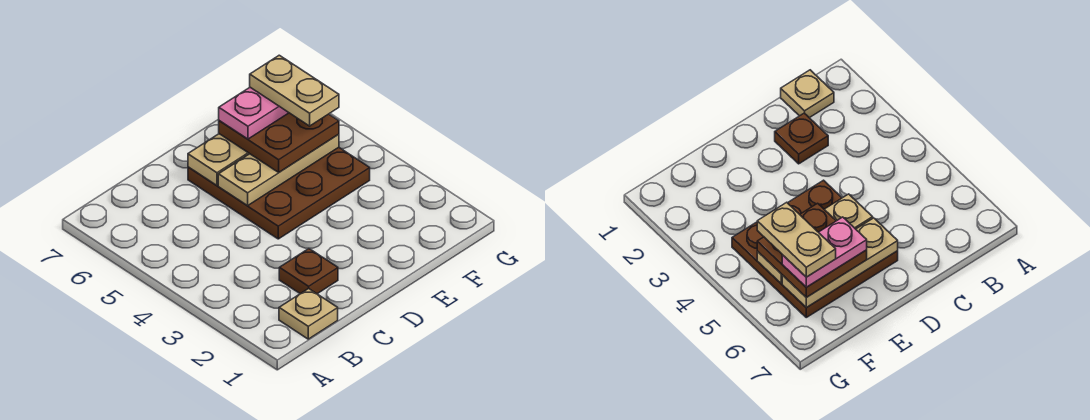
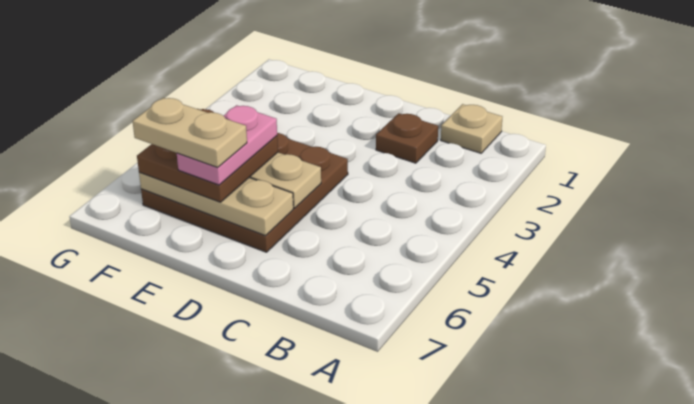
pink plate E6:F6 level 4 -> pink plate E5:E6 level 4
tan plate F5:F6 level 5 -> tan plate E6:F6 level 5

